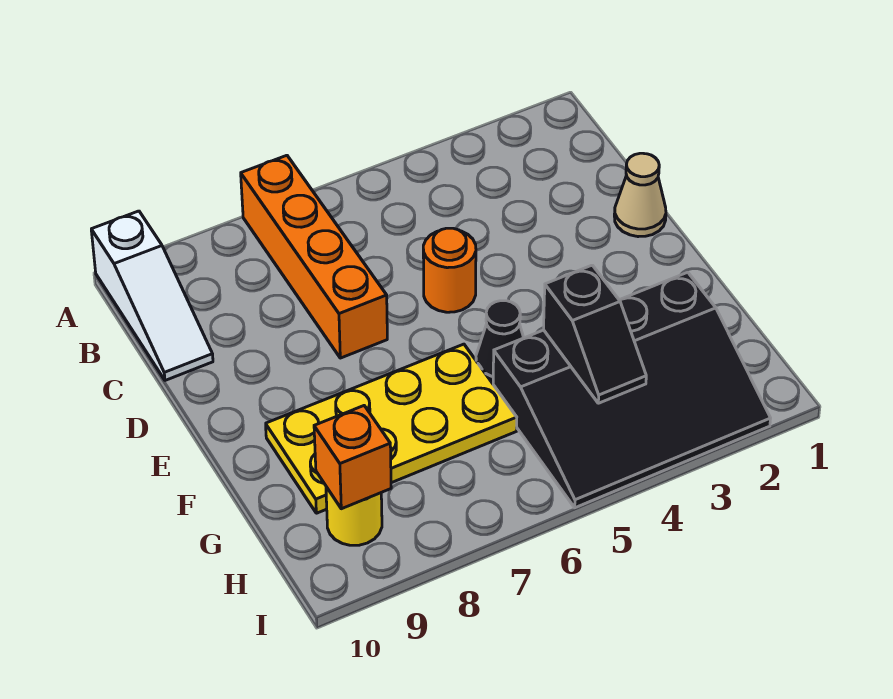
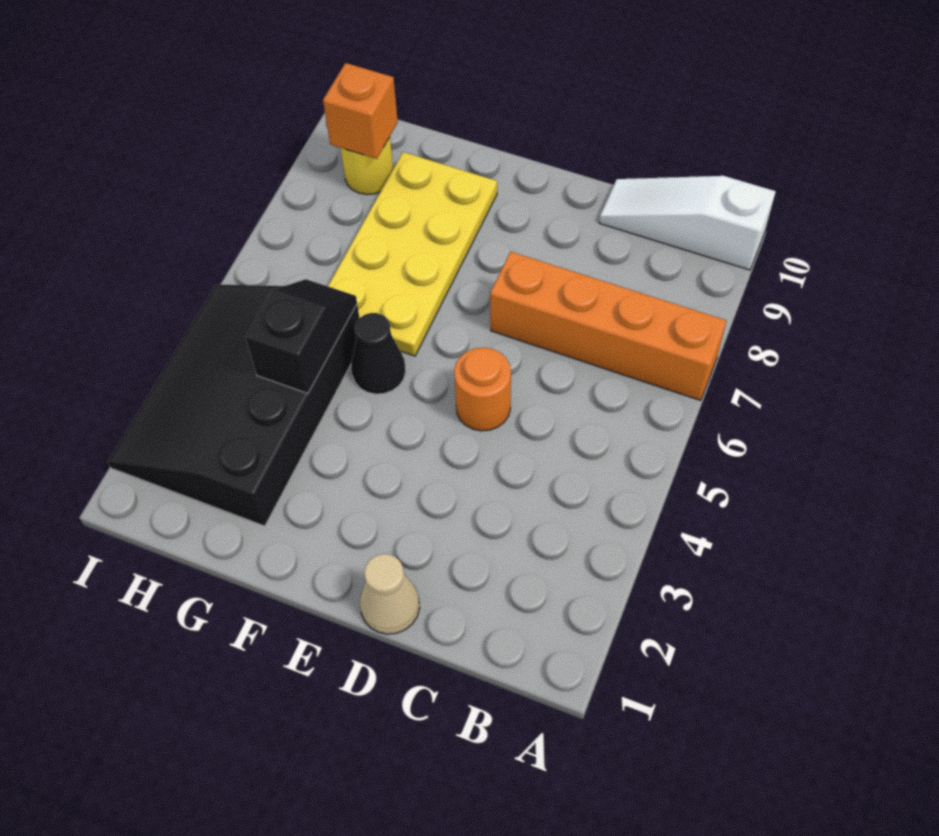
black slope G4:H4 level 2 top G -> black slope G4:G5 level 2 top 4

